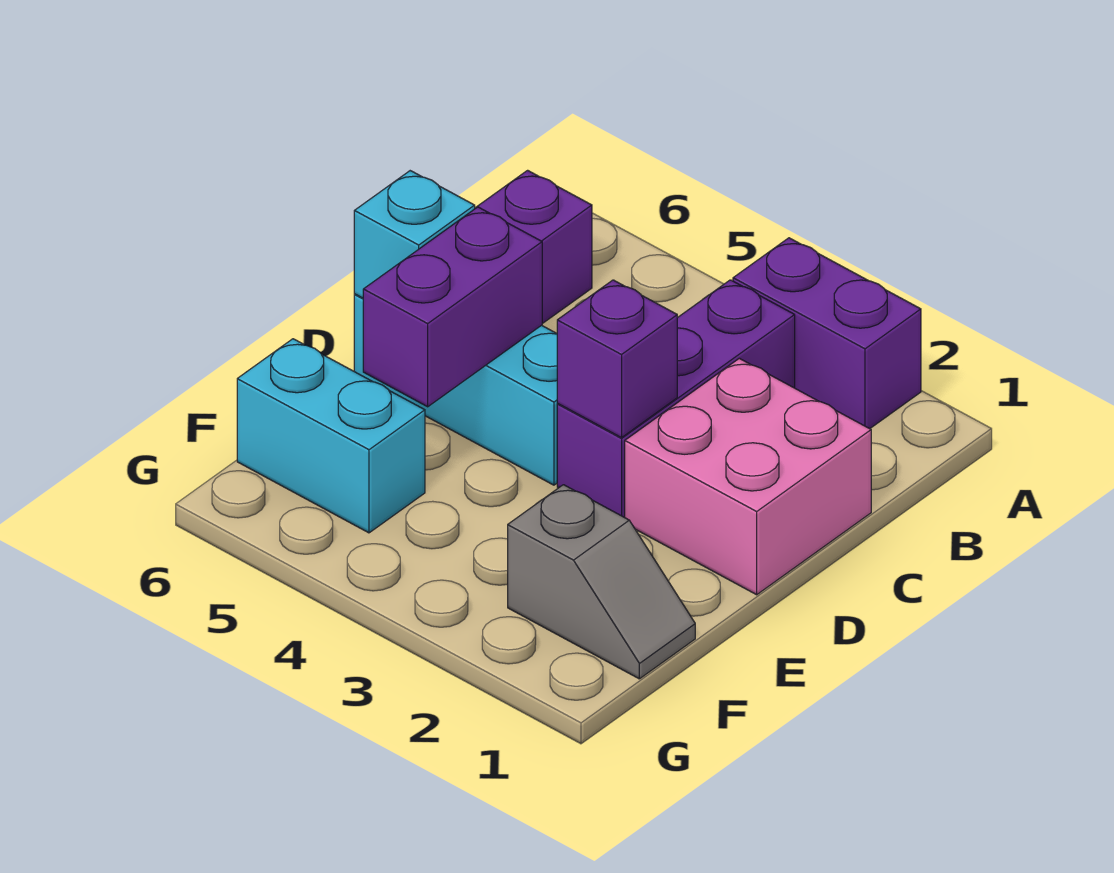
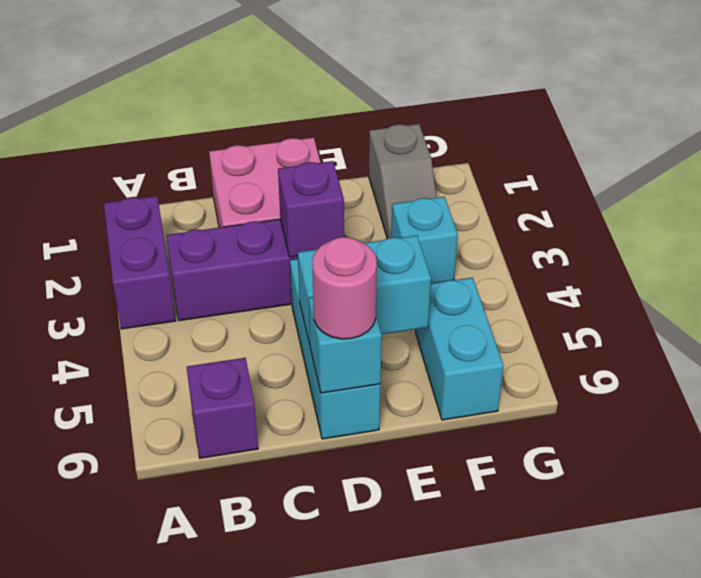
purple brick D5:E5 level 2 -> cyan brick D5:E5 level 2
none -> pink round brick D6 level 3
grey slope F1:F2 level 1 top 2 -> grey slope F1:F2 level 1 top 1
none -> cyan brick F3 level 1

